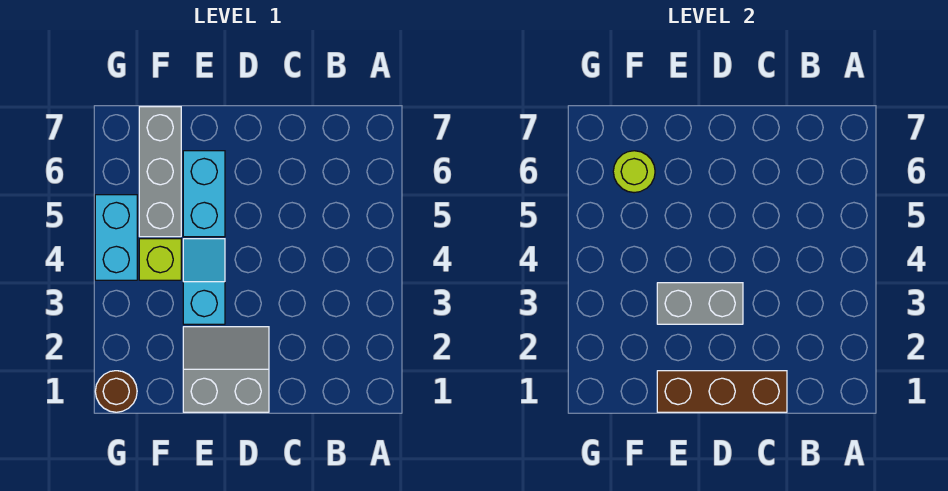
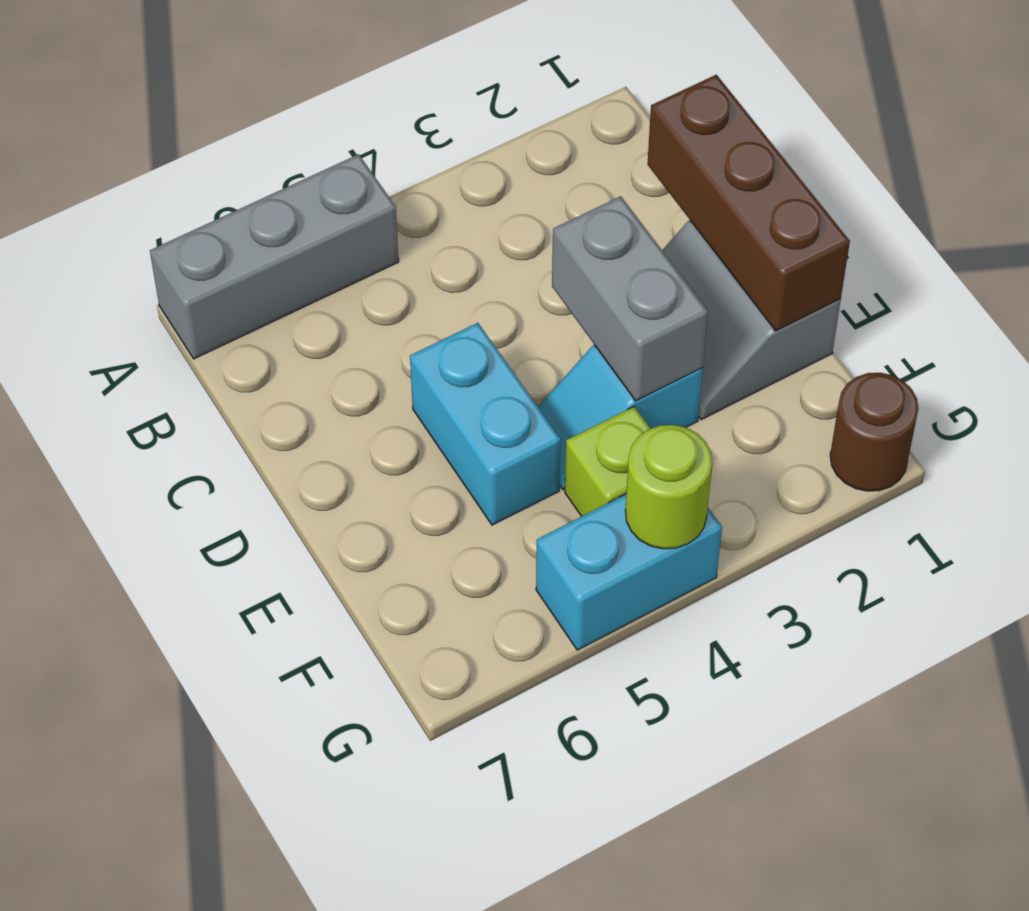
cyan brick E5:E6 level 1 -> cyan brick D5:E5 level 1
grey brick F5:F7 level 1 -> grey brick A5:A7 level 1
lime round brick F6 level 2 -> lime round brick G4 level 2

